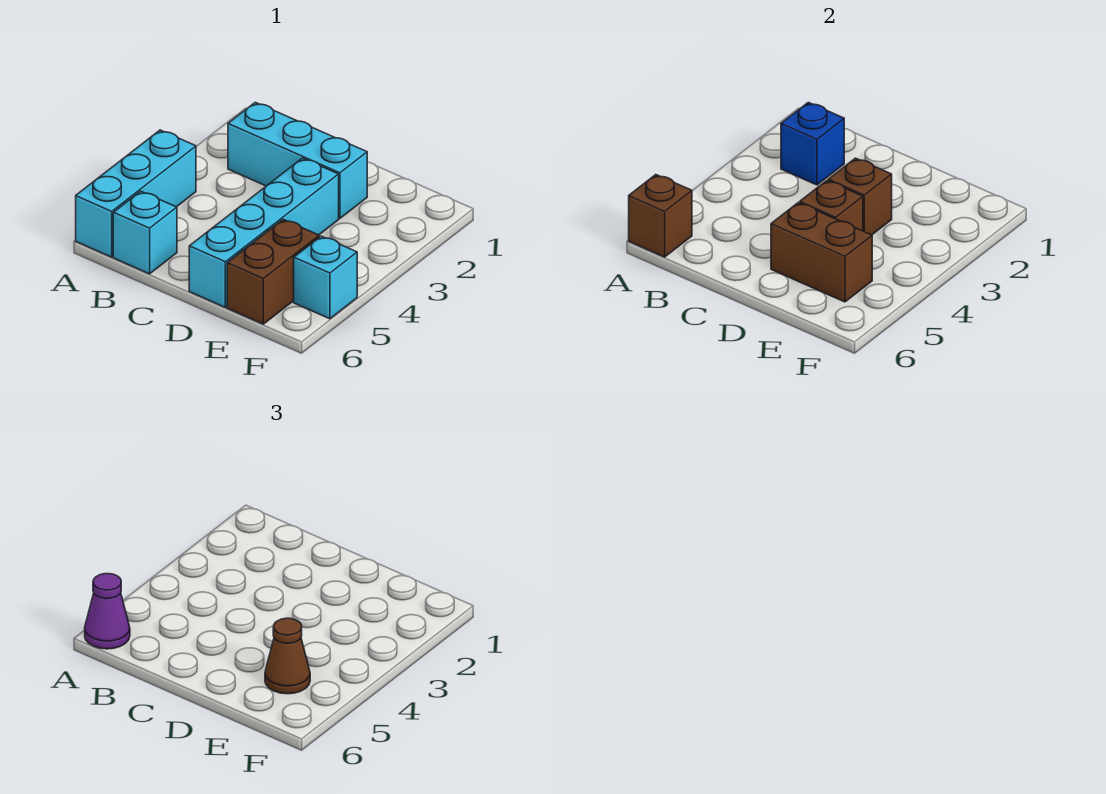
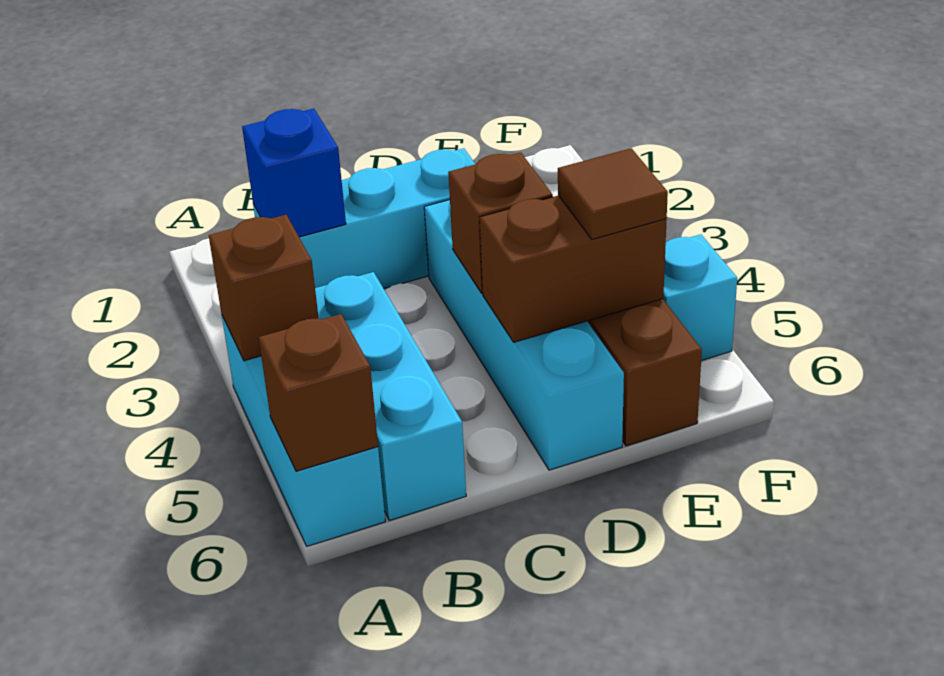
purple cone A6 level 3 -> none
cyan brick B6 level 1 -> cyan brick B4:B6 level 1
brown brick D3 level 2 -> brown brick A4 level 2
brown cone E5 level 3 -> brown tile E5 level 3

